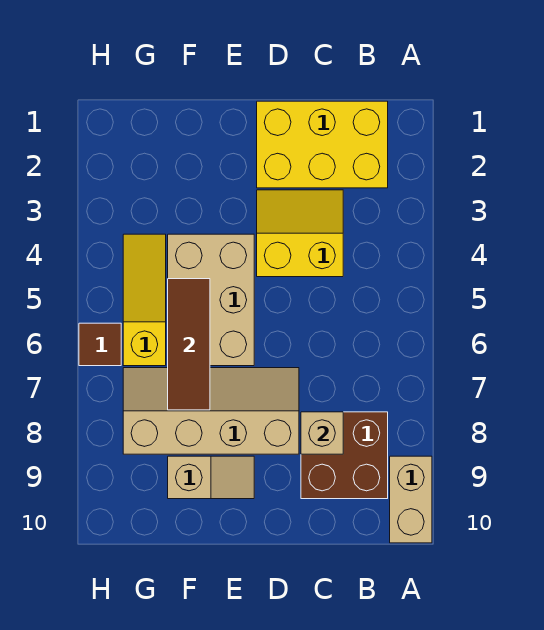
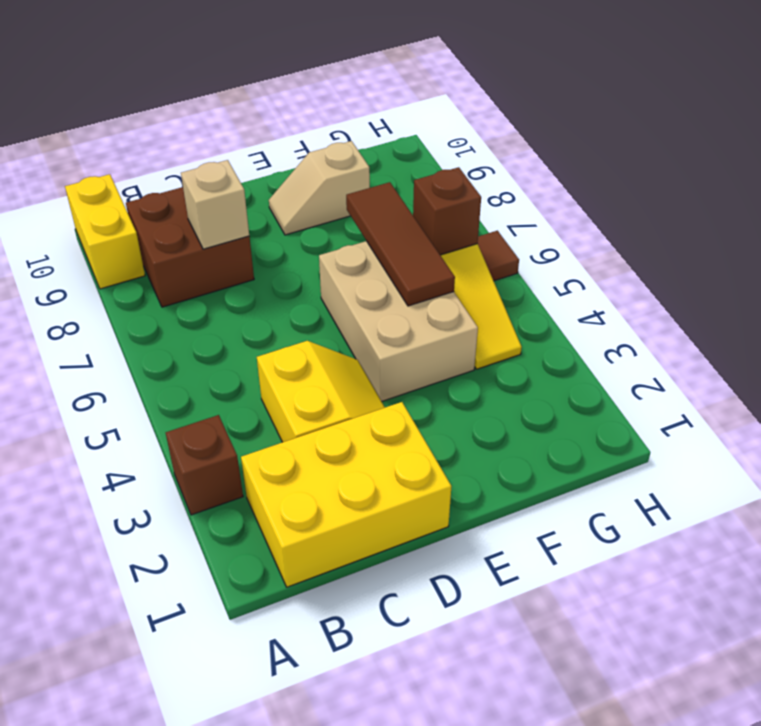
none -> brown brick A3 level 1
tan brick A9:A10 level 1 -> yellow brick A9:A10 level 1
yellow slope C3:D4 level 1 top 4 -> yellow slope C3:D4 level 1 top C
tan slope D7:G8 level 1 top 8 -> none
none -> brown brick G6 level 2

